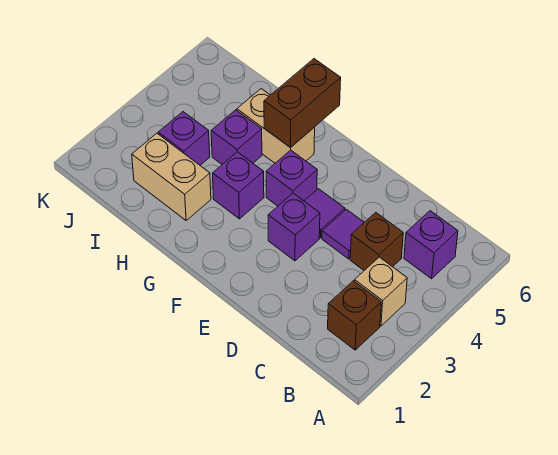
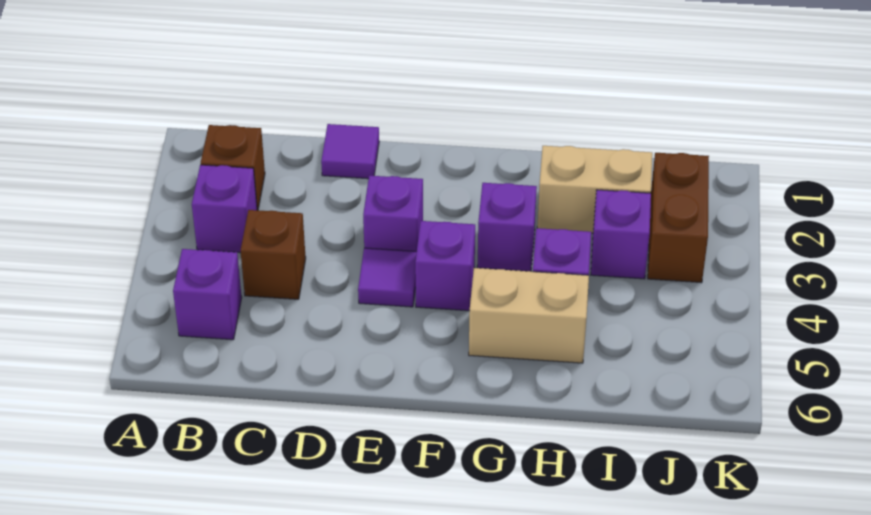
tan brick B3 level 1 -> purple brick B3 level 1
purple tile D4 level 1 -> purple tile D1 level 1
brown brick G5:G6 level 2 -> brown brick J2:J3 level 1

